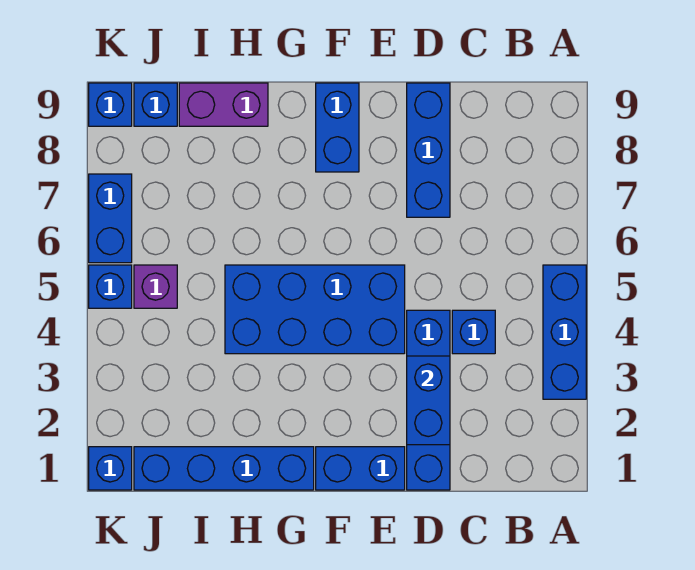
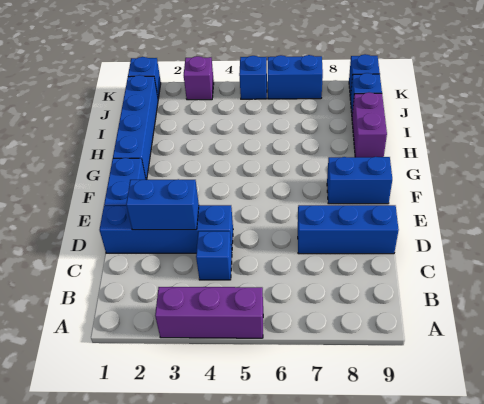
blue brick A3:A5 level 1 -> purple brick A3:A5 level 1
blue brick E4:H5 level 1 -> none
purple brick J5 level 1 -> purple brick K3 level 1

